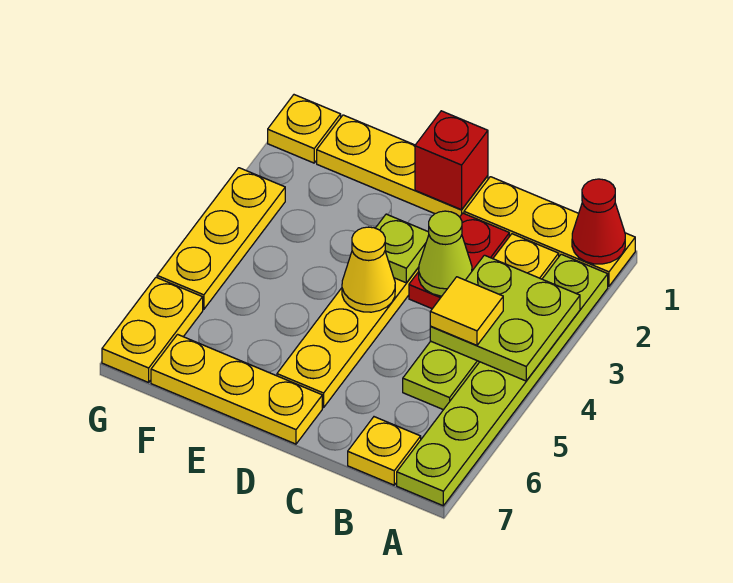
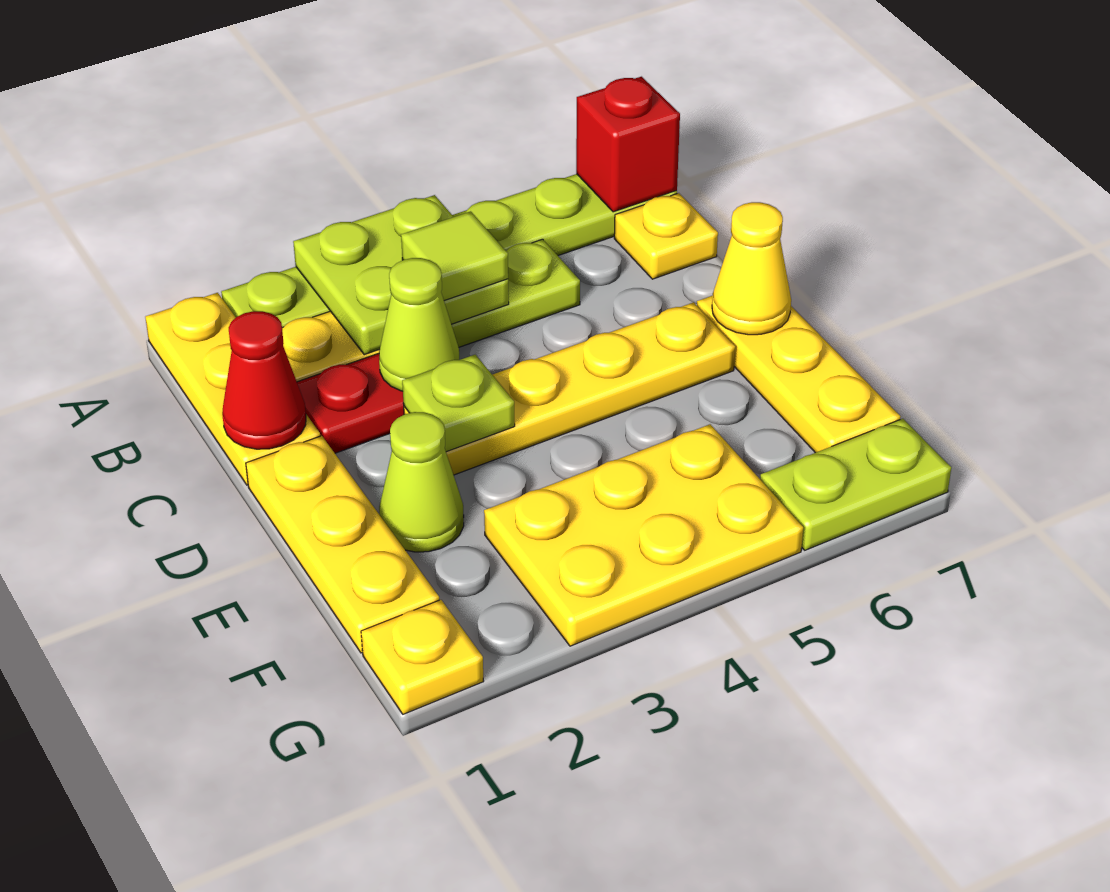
red cone A1 level 2 -> red cone C1 level 2
yellow tile B4 level 3 -> lime tile B4 level 3
red brick D1 level 2 -> red brick A7 level 2
yellow cone D4 level 2 -> yellow cone D7 level 2
none -> lime cone E2 level 1
yellow plate G3:G5 level 1 -> yellow plate F3:G5 level 1
yellow plate G6:G7 level 1 -> lime plate G6:G7 level 1

